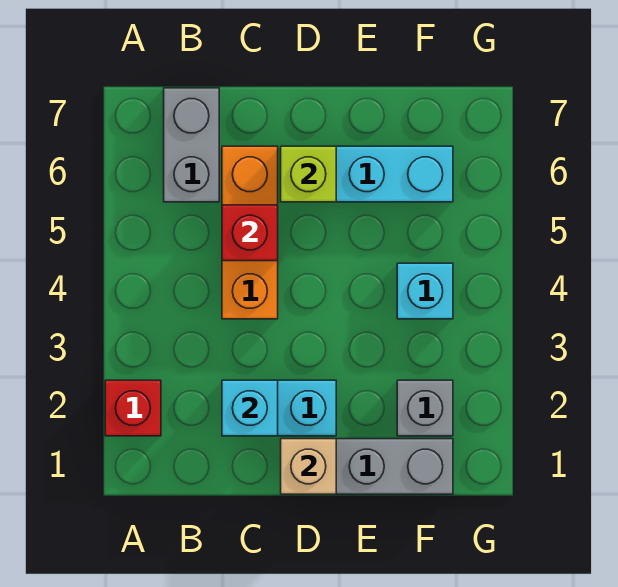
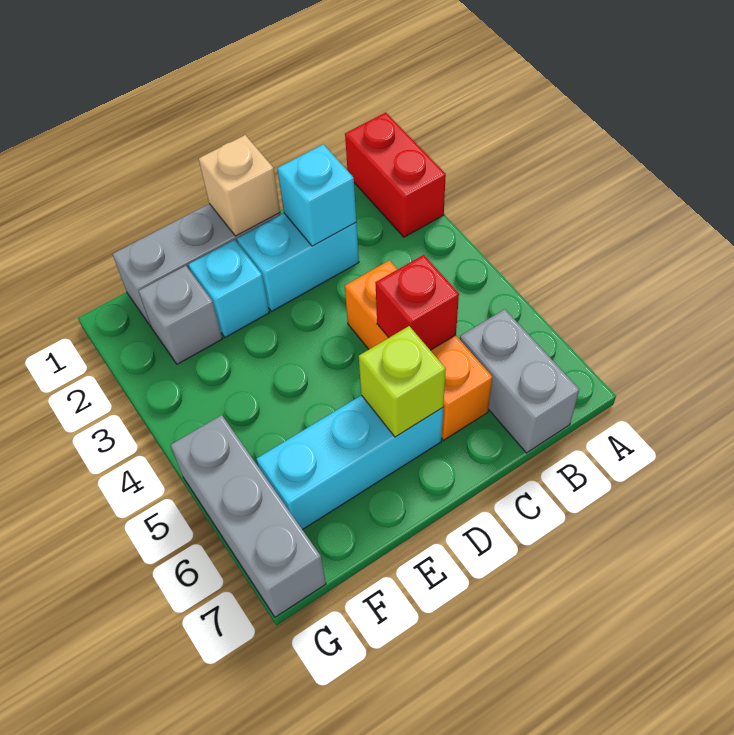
red brick A2 level 1 -> red brick A1:A2 level 1
cyan brick F4 level 1 -> cyan brick E2 level 1
none -> grey brick G5:G7 level 1

